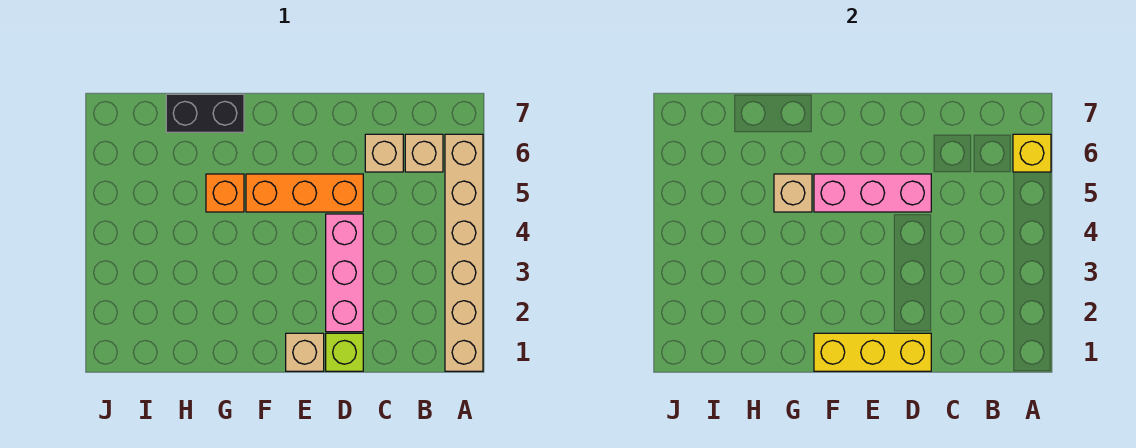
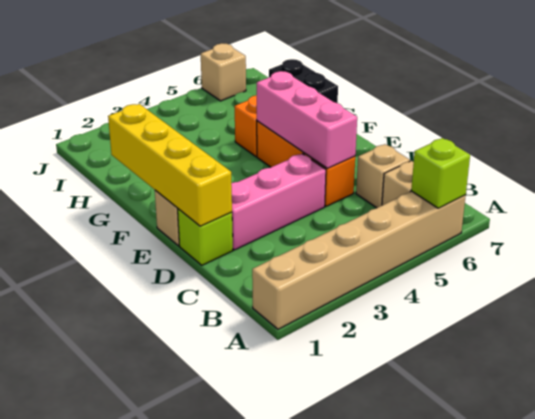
yellow brick A6 level 2 -> lime brick A6 level 2
yellow brick D1:F1 level 2 -> yellow brick D1:G1 level 2
tan brick G5 level 2 -> tan brick J6 level 1

